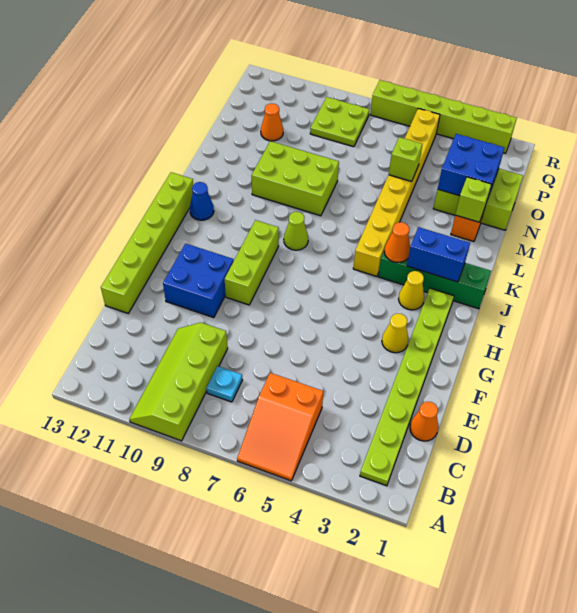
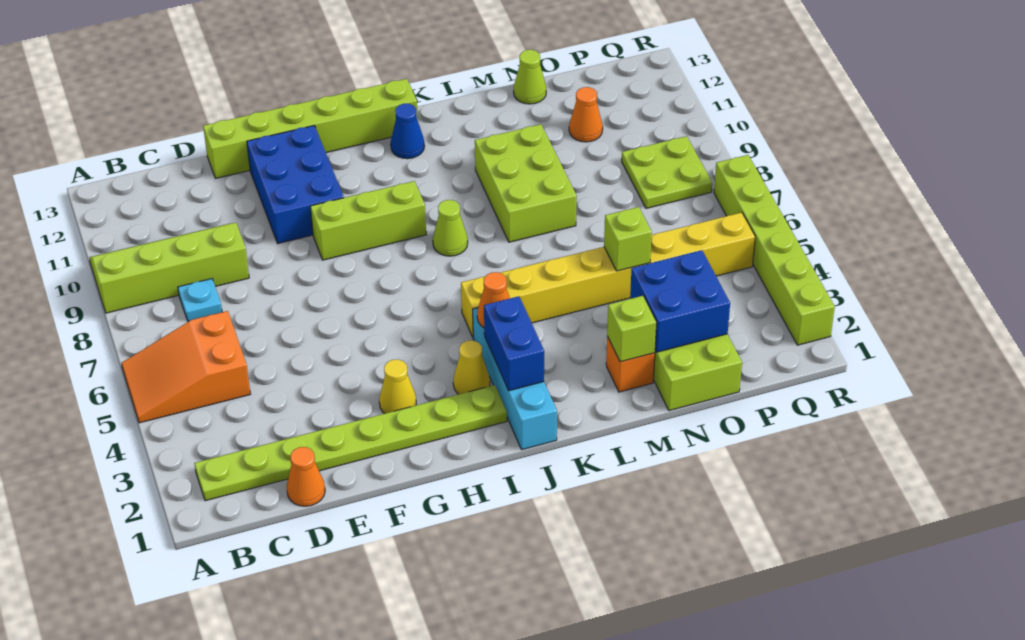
blue brick F10:G11 level 1 -> blue brick F10:G12 level 1
green brick J1:J4 level 1 -> cyan brick J1:J4 level 1
none -> lime cone N13 level 1

